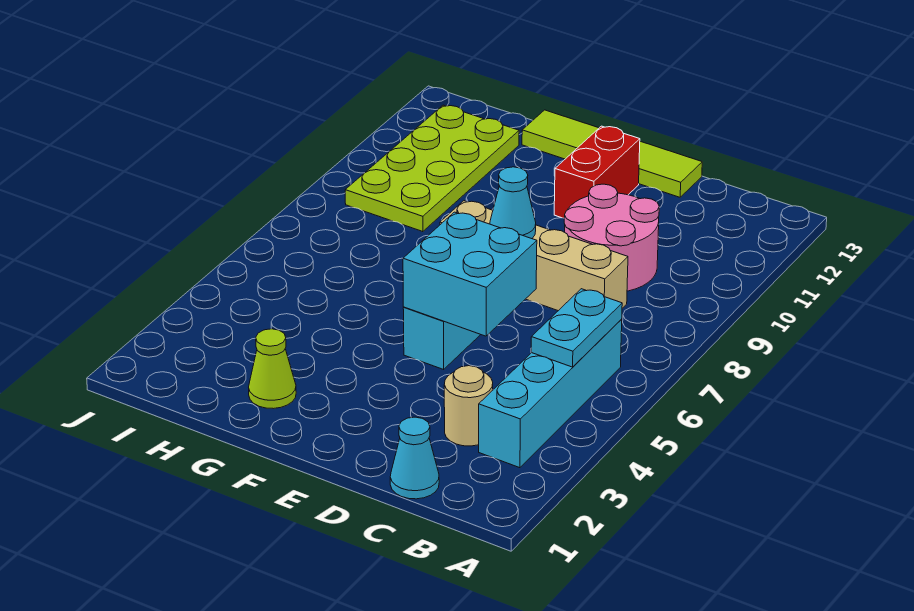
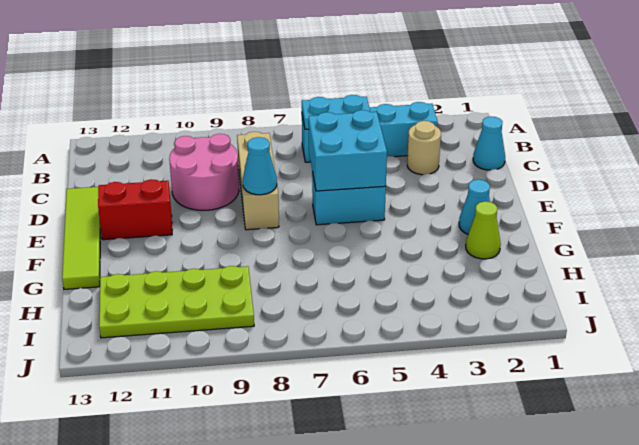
tan brick C8:F8 level 1 -> tan brick C8:E8 level 1
none -> cyan cone F2 level 1

